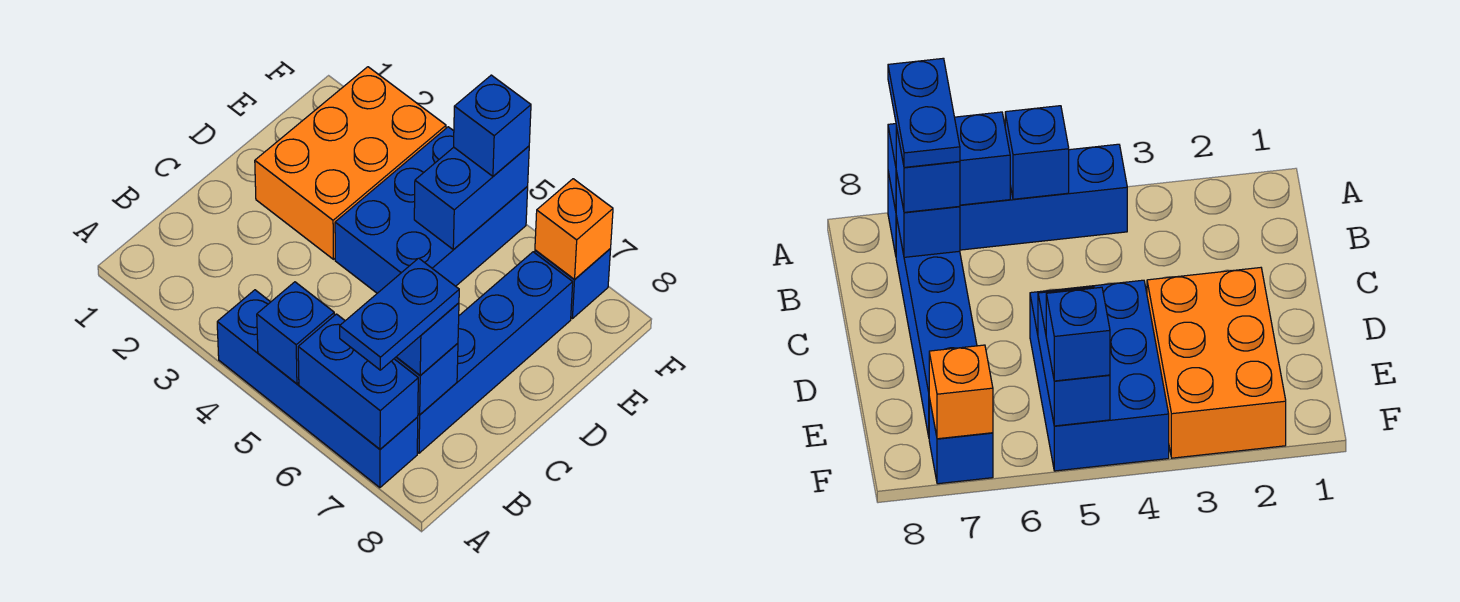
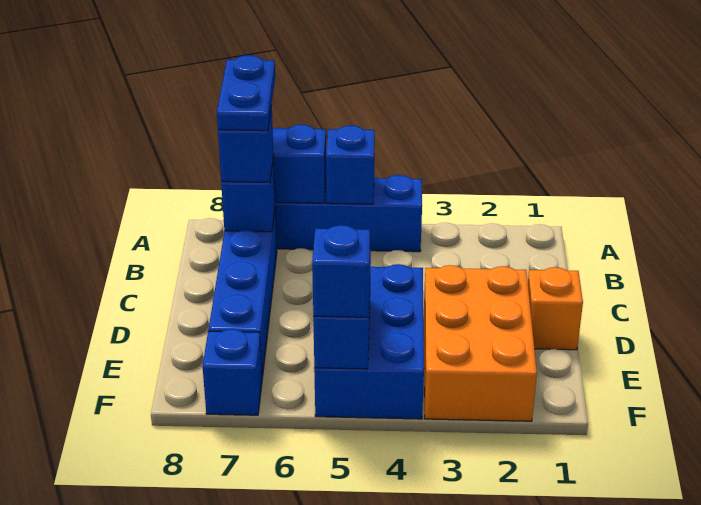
orange brick F7 level 2 -> orange brick D1 level 1

